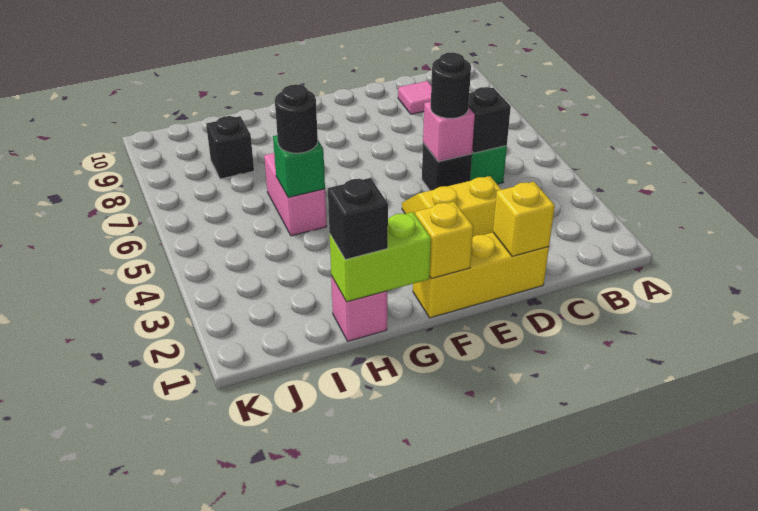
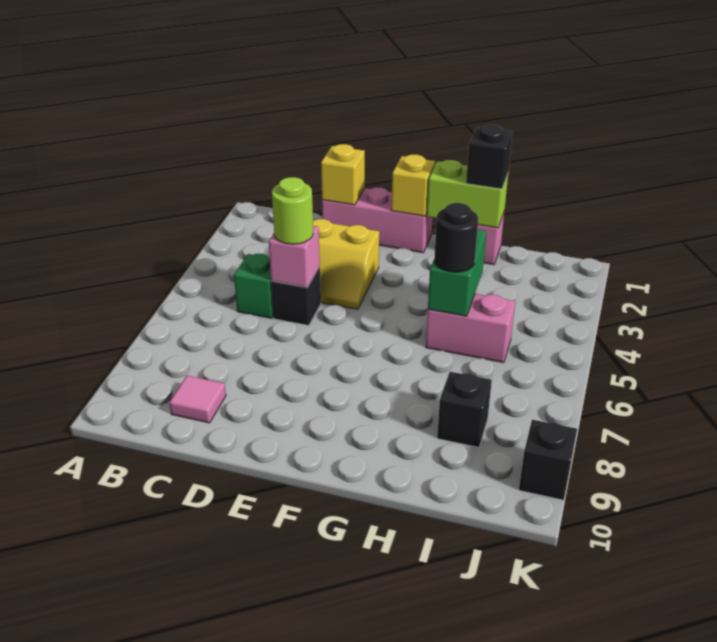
black brick C5 level 2 -> black brick K9 level 1
yellow brick D1:F1 level 1 -> pink brick D1:F1 level 1
black round brick D5 level 3 -> lime round brick D5 level 3
pink brick H5:H6 level 1 -> pink brick H5:I5 level 1
green brick H5 level 2 -> green brick H4:H5 level 2

